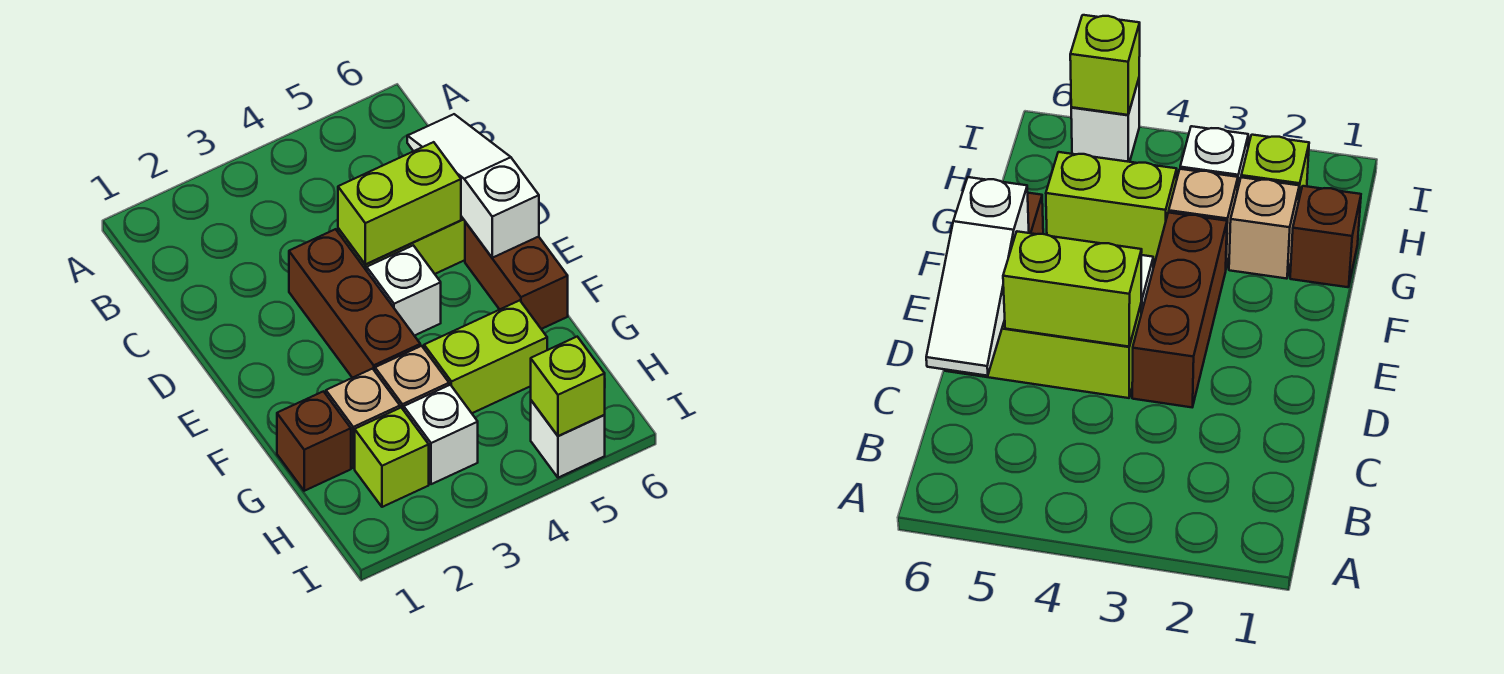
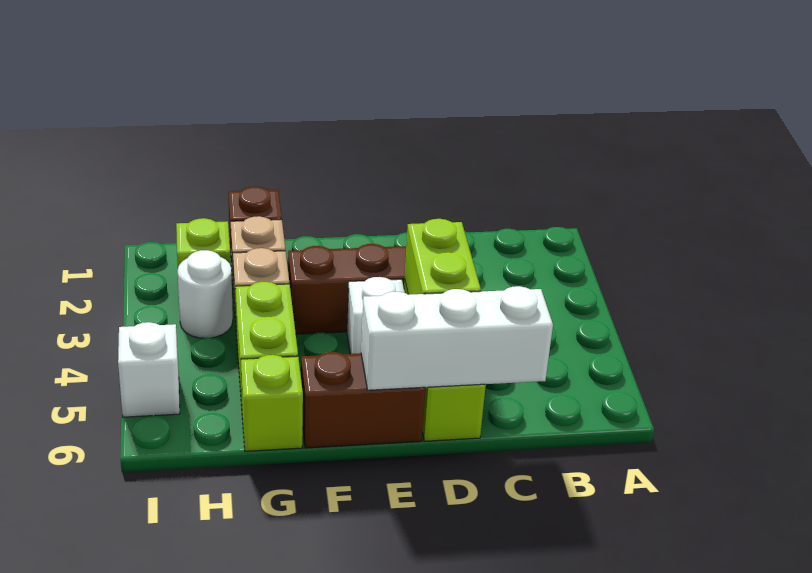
white slope C6:E6 level 2 top E -> white brick C6:E6 level 2
white brick H3 level 1 -> white round brick H3 level 1
lime brick I5 level 2 -> lime brick G6 level 1

